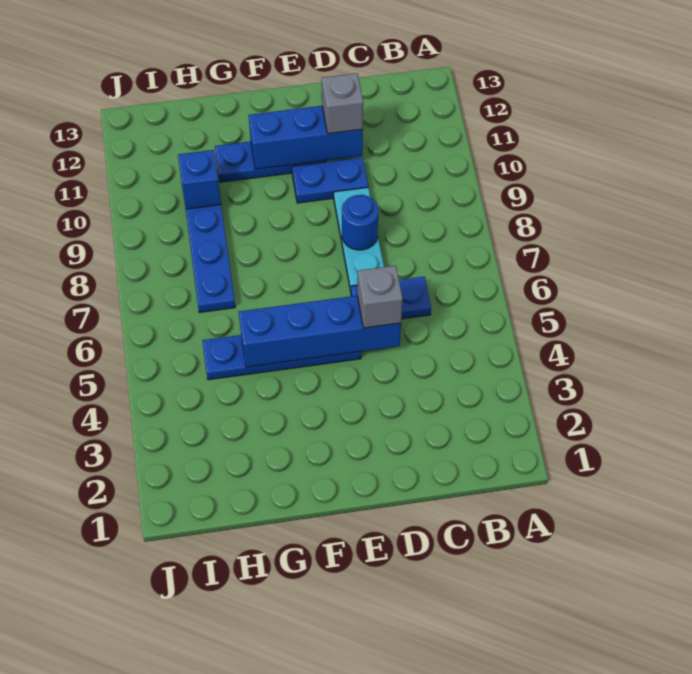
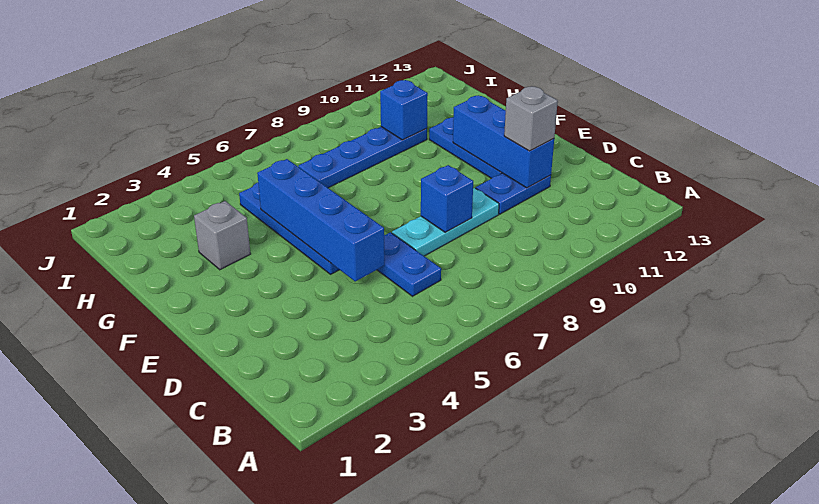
grey brick D5 level 3 -> grey brick G3 level 1
blue round brick D8 level 2 -> blue brick D8 level 2
blue plate D10:E10 level 1 -> blue plate D10:D11 level 1

